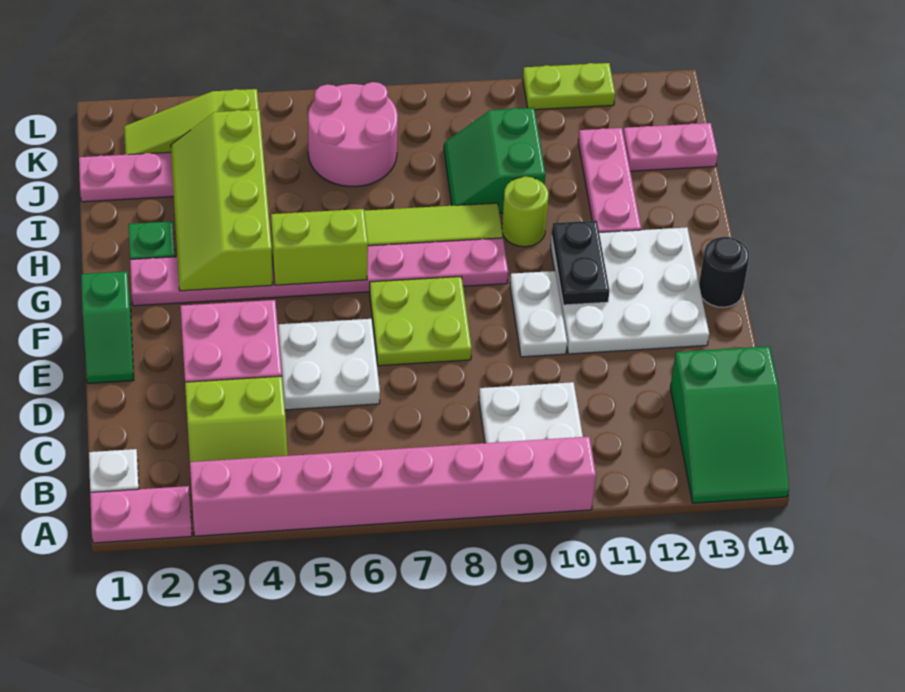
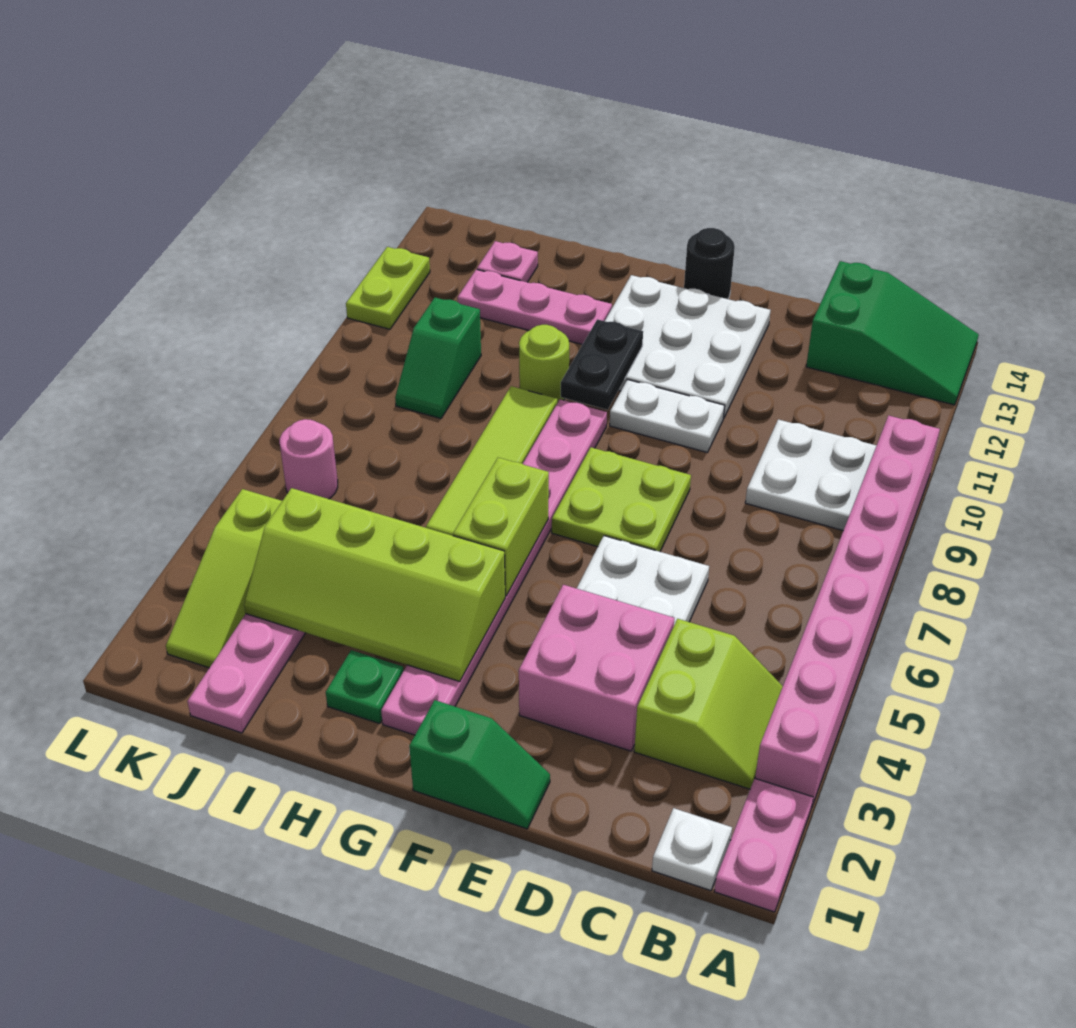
black plate F11:G11 level 2 -> black plate G10:G11 level 2
green slope I9:J10 level 1 top 10 -> green slope J9:J10 level 1 top 10
pink round brick J6:K7 level 1 -> pink round brick K6 level 1
pink plate J13:J14 level 1 -> pink plate J13 level 1

